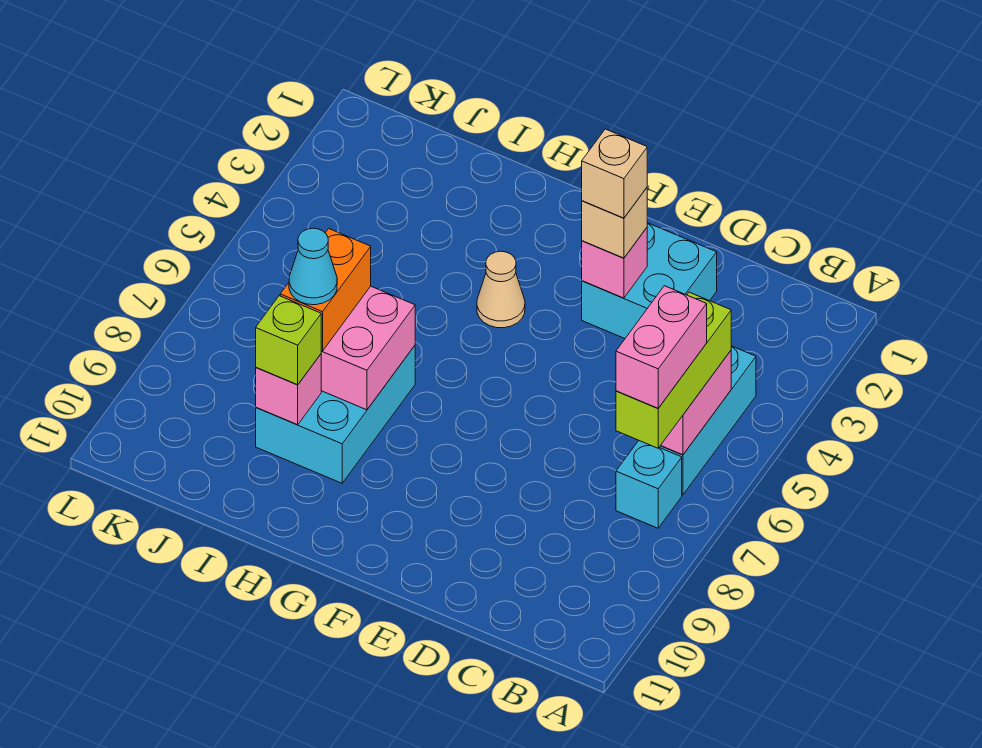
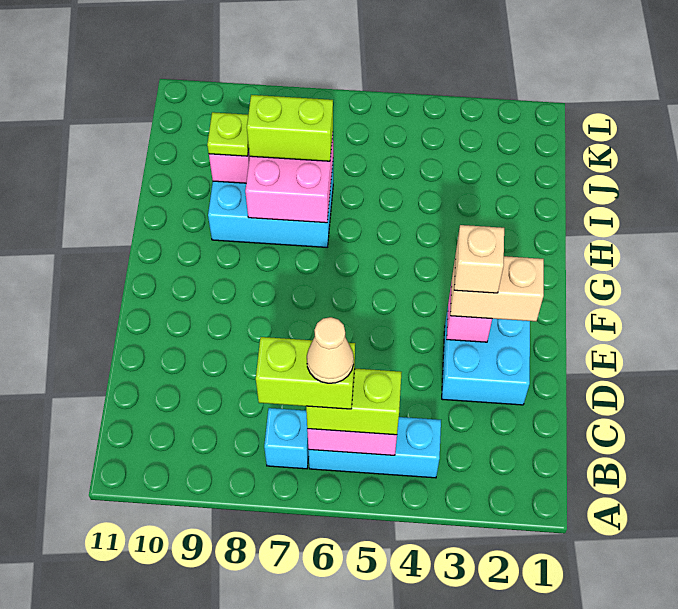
lime brick B5:B7 level 3 -> lime brick B5:B6 level 3
pink brick B6:B7 level 4 -> lime brick B6:B7 level 4
tan brick E3 level 3 -> tan brick E2:E3 level 3
tan cone G4 level 1 -> tan cone B6 level 5
orange brick I7:I8 level 3 -> lime brick I7:I8 level 3
cyan cone I8 level 4 -> none
lime brick I9 level 3 -> lime plate I9 level 3

